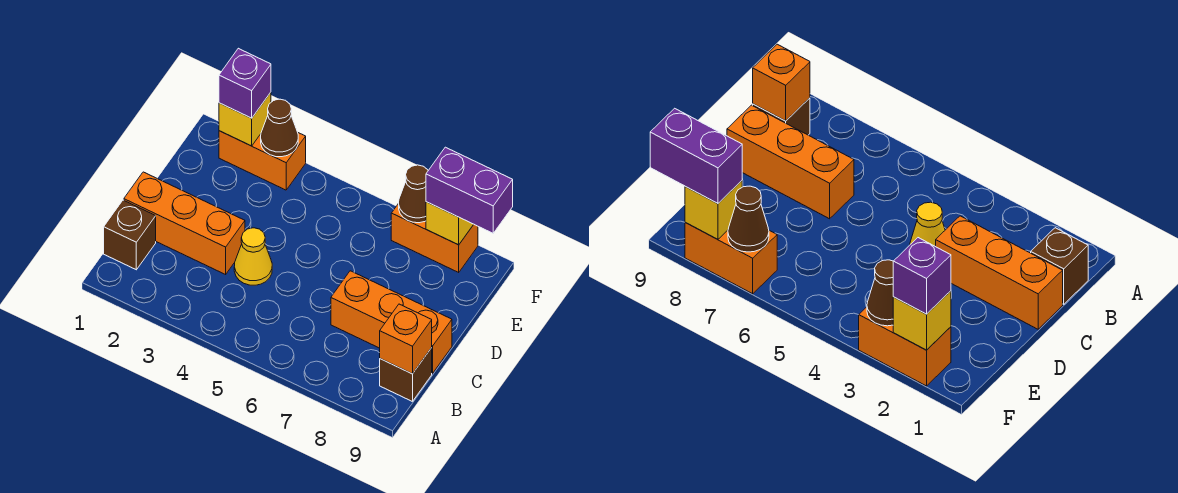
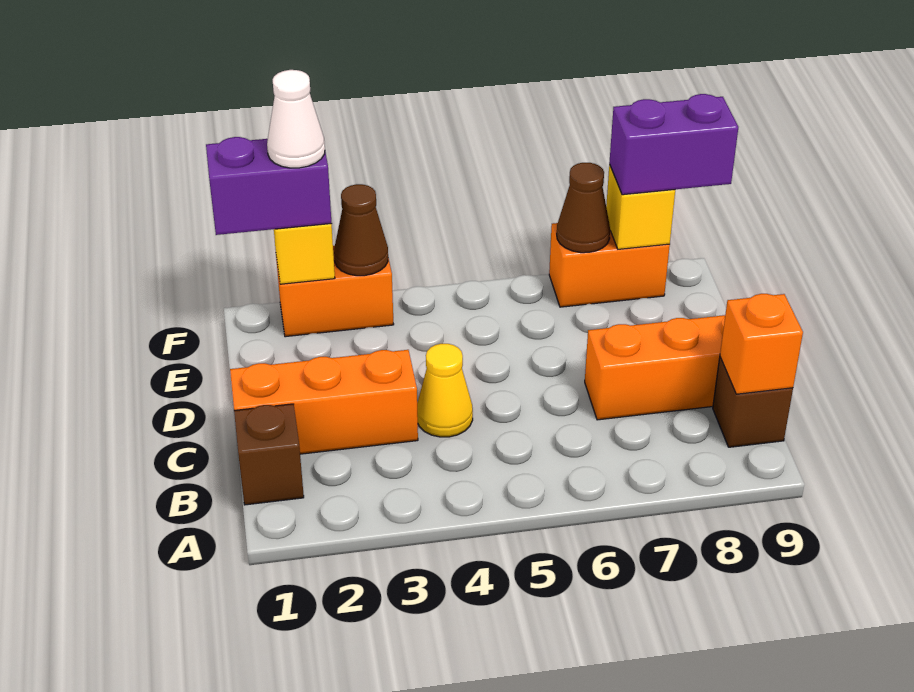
purple brick F2 level 3 -> purple brick F1:F2 level 3
none -> white cone F2 level 4

